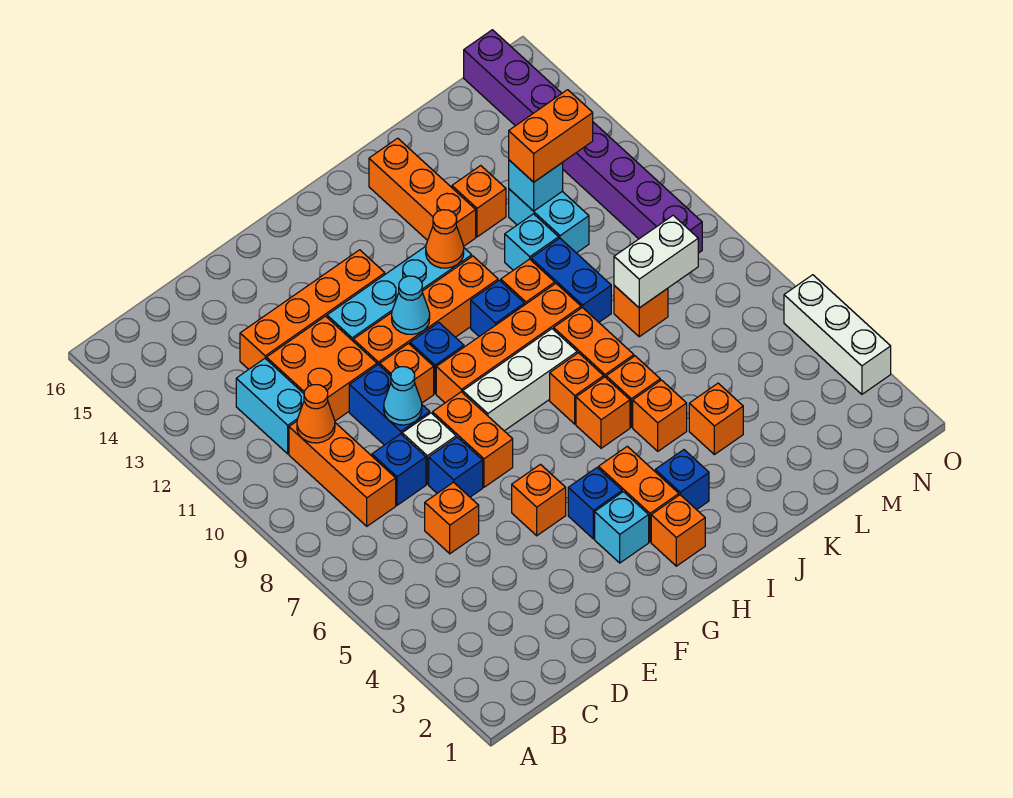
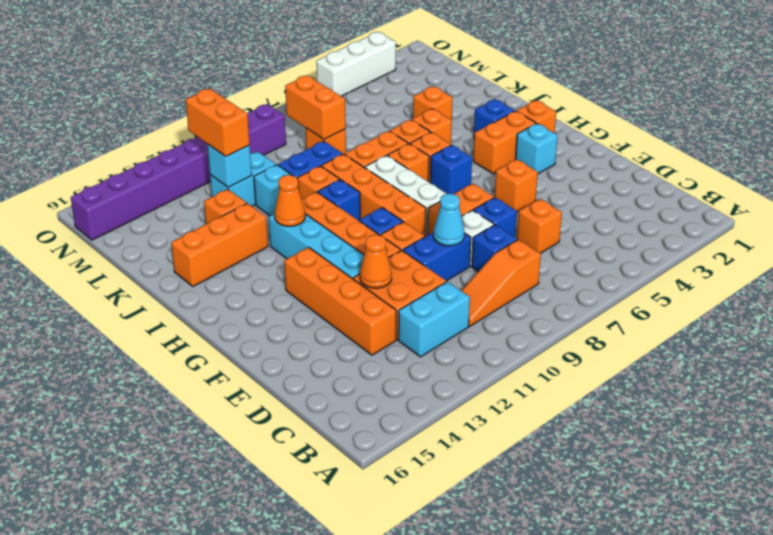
orange brick C8:C10 level 1 -> orange slope C8:C10 level 1 top 8
orange cone C10 level 2 -> orange cone E12 level 2
blue brick G4 level 1 -> blue brick H6 level 1
cyan cone G11 level 2 -> none
white brick L8:M8 level 2 -> orange brick L8:M8 level 2

